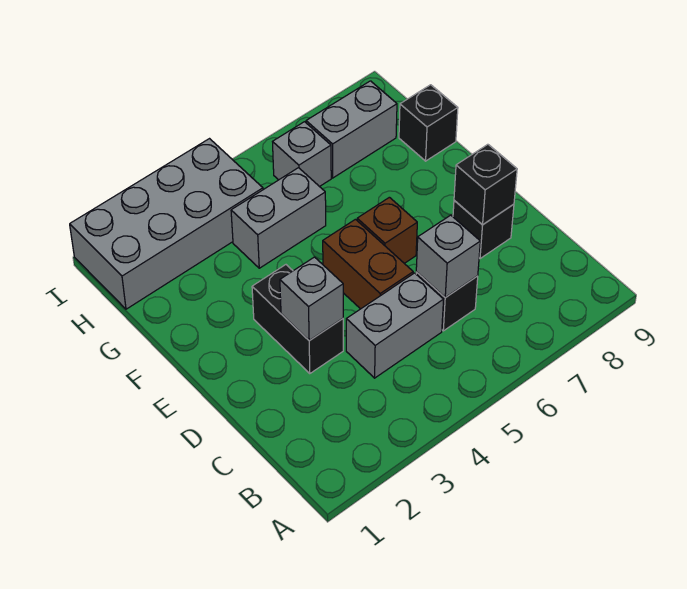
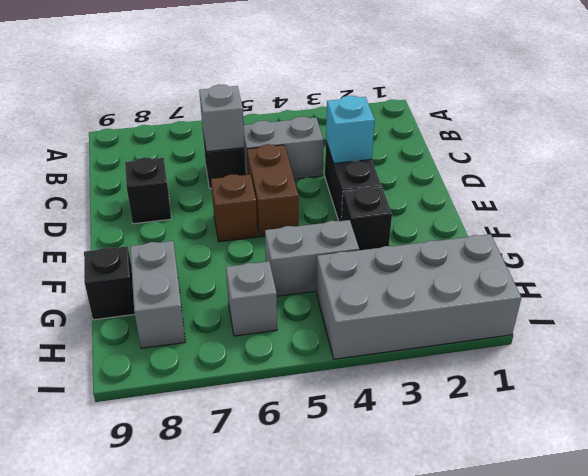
grey brick D3 level 2 -> cyan brick D3 level 2
black brick D8 level 2 -> black brick F3 level 1
grey brick H7:H8 level 1 -> grey brick G8:H8 level 1

